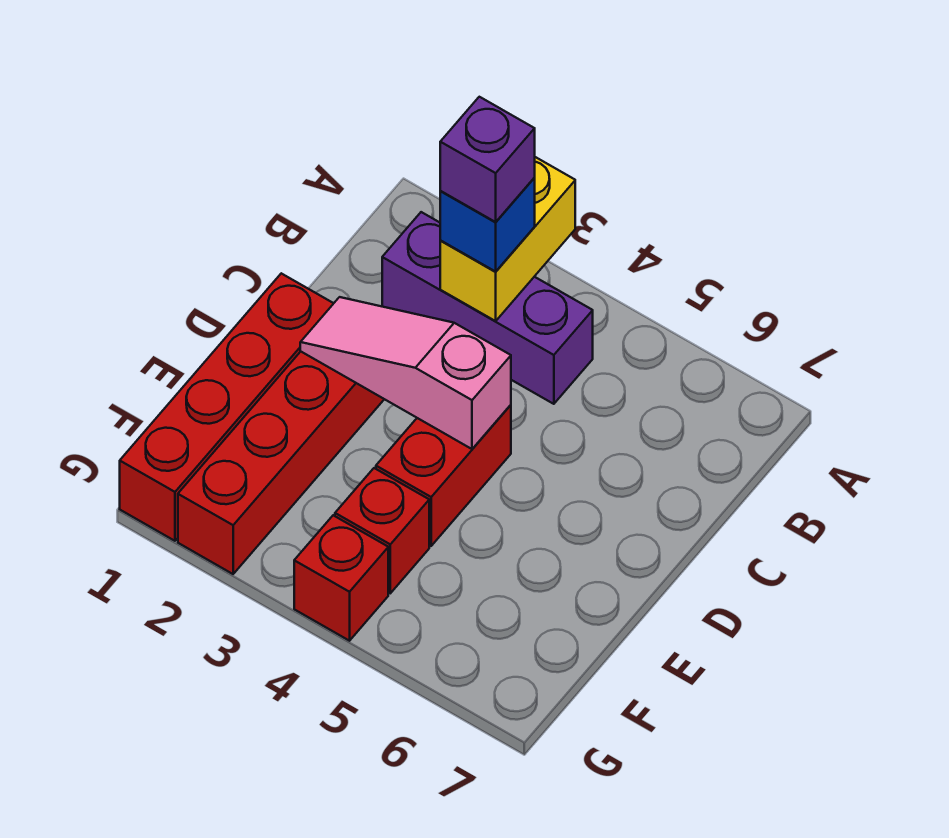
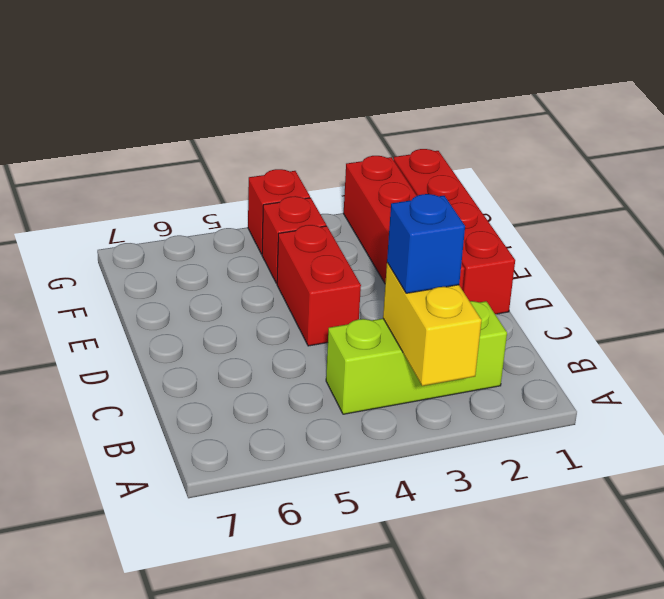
purple brick B2:B4 level 1 -> lime brick B2:B4 level 1
purple brick B3 level 4 -> none
pink slope D2:D4 level 2 top 4 -> none

